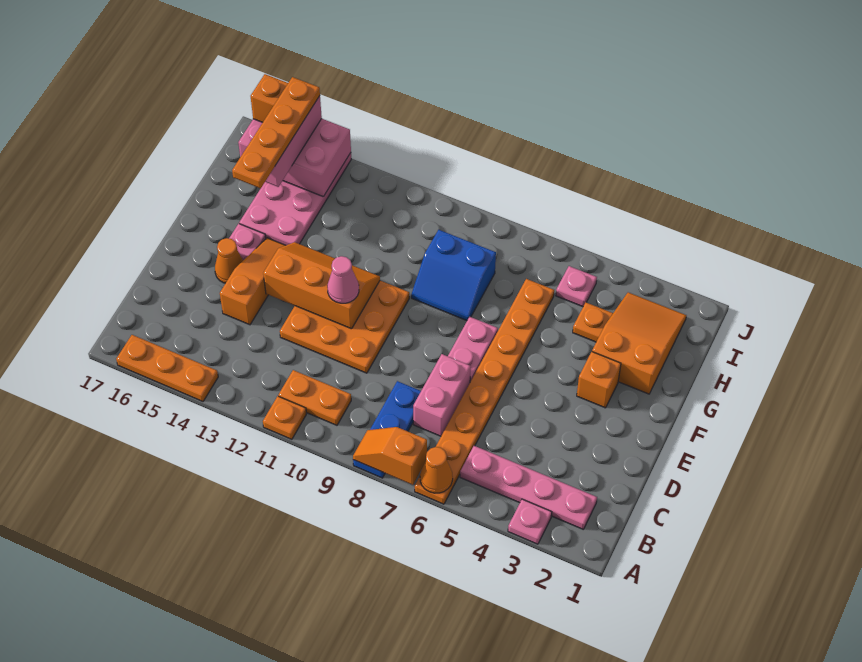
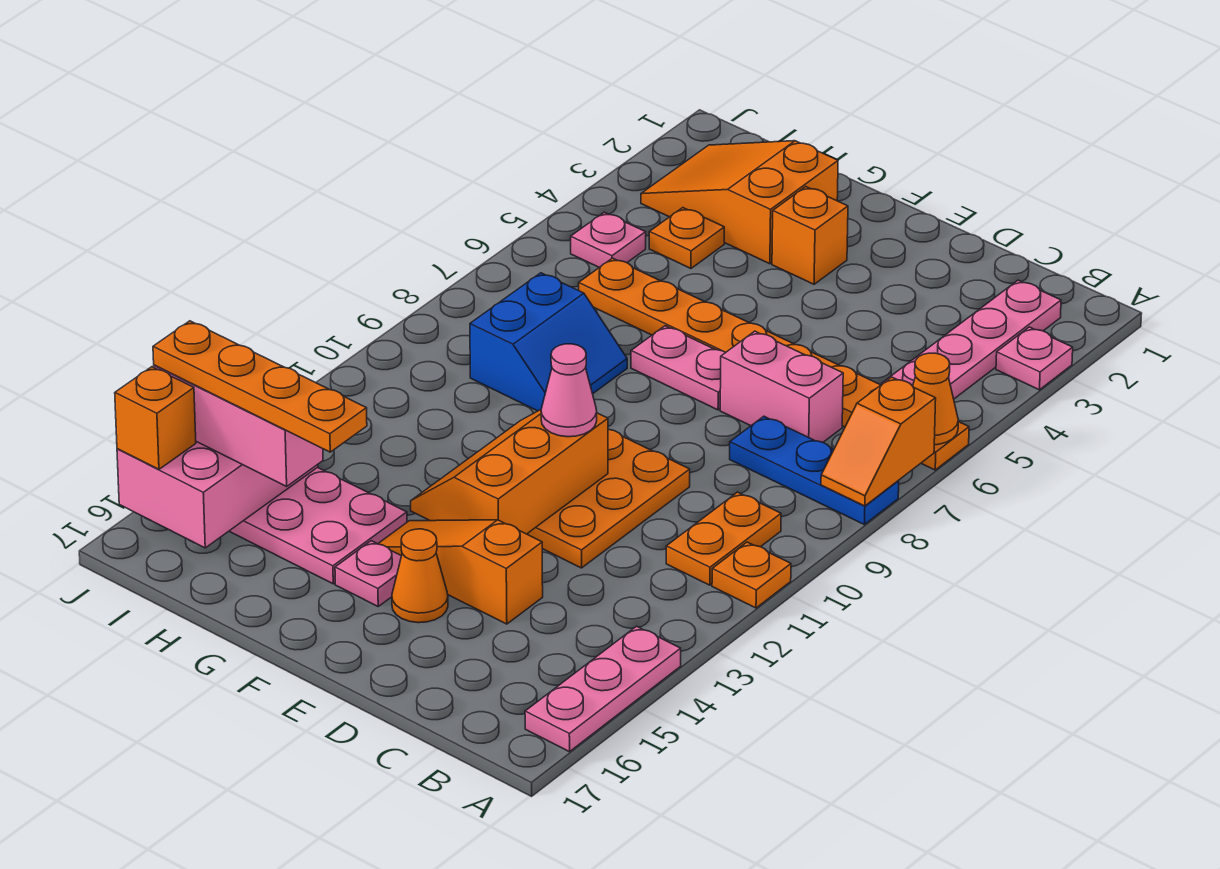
orange plate A14:A16 level 1 -> pink plate A14:A16 level 1

